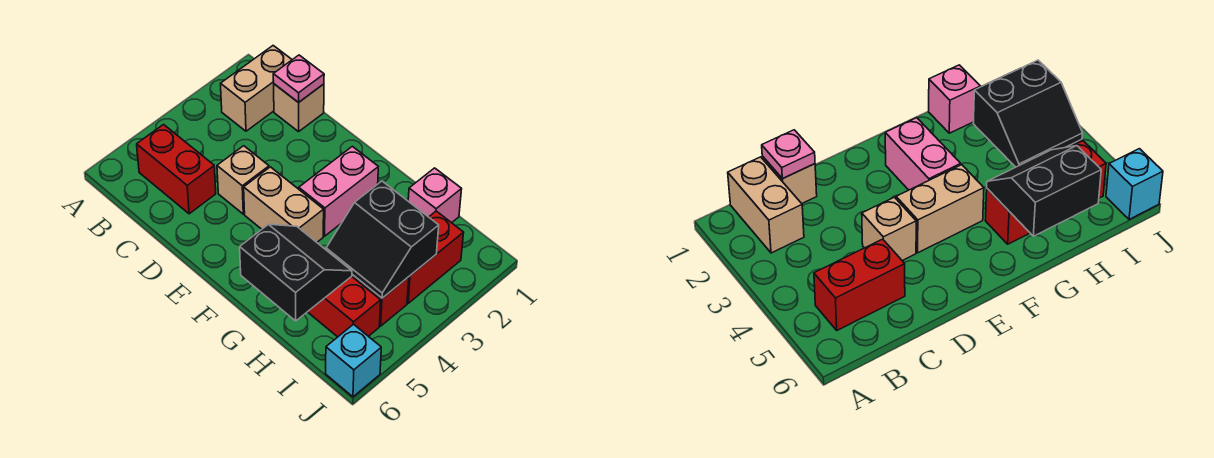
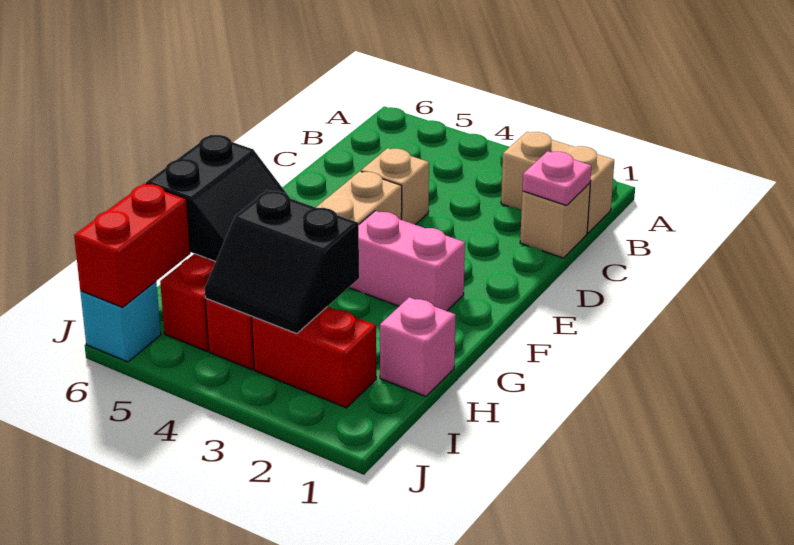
red brick B5:C5 level 1 -> red brick I6:J6 level 2
black slope H3:I4 level 2 top 3 -> black slope H3:I4 level 2 top H

